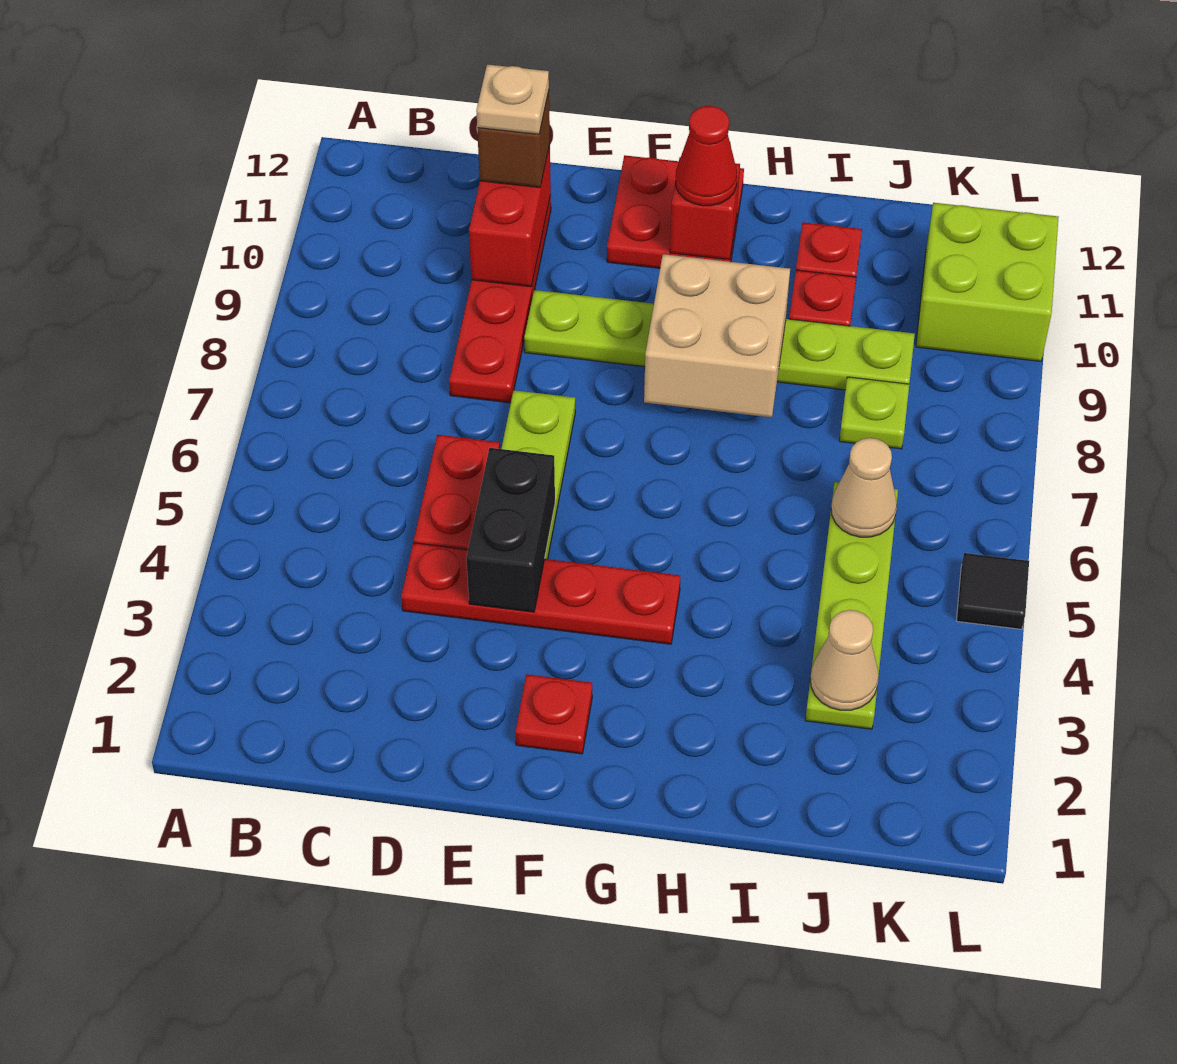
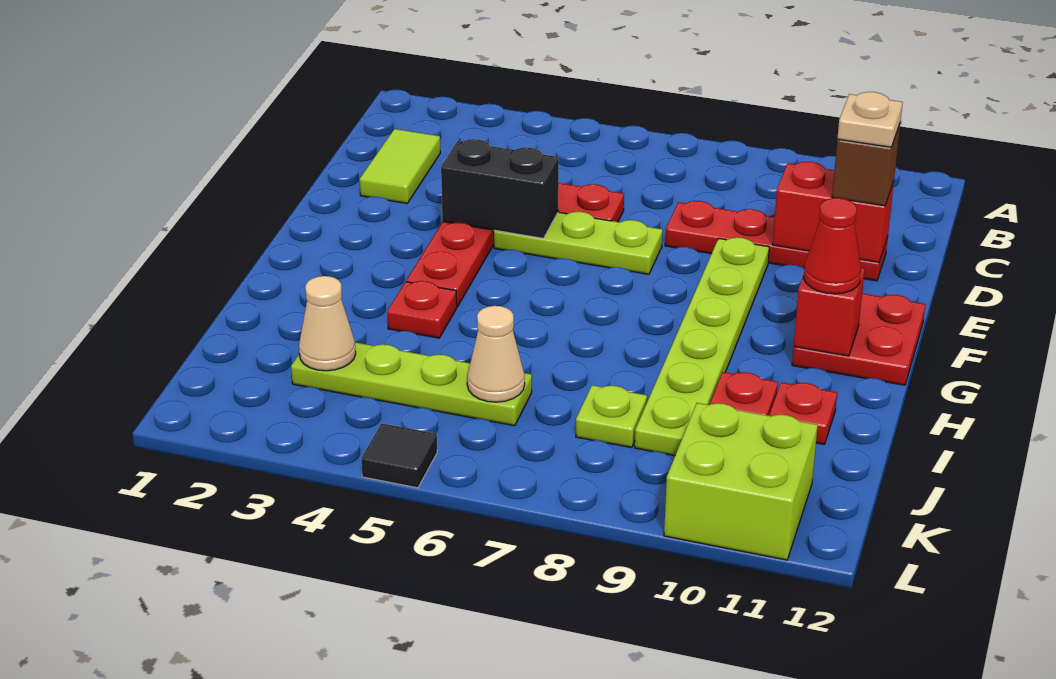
none -> lime tile C2:D2 level 1
red plate F2 level 1 -> red plate H4 level 1
tan brick G8:H9 level 2 -> none

